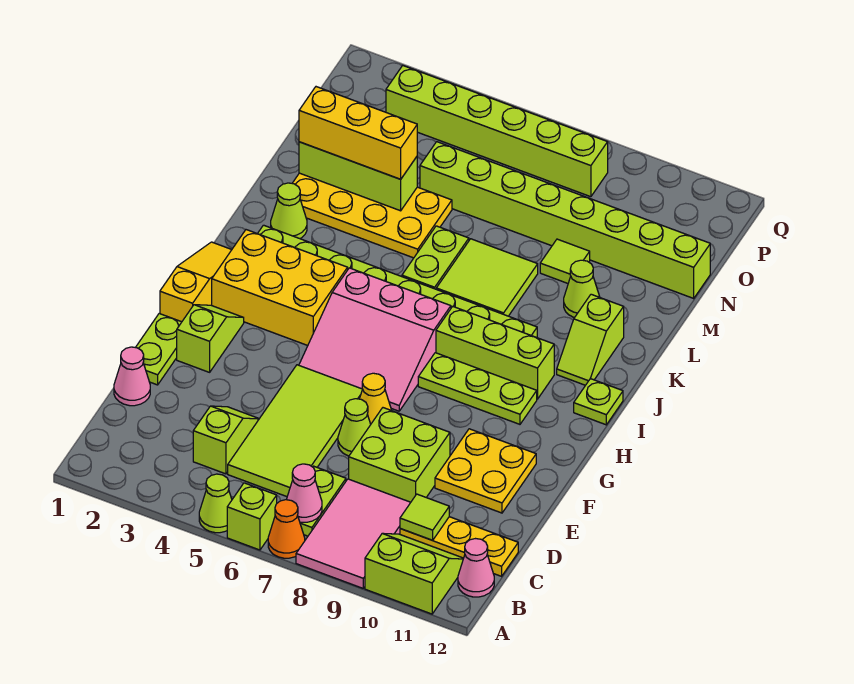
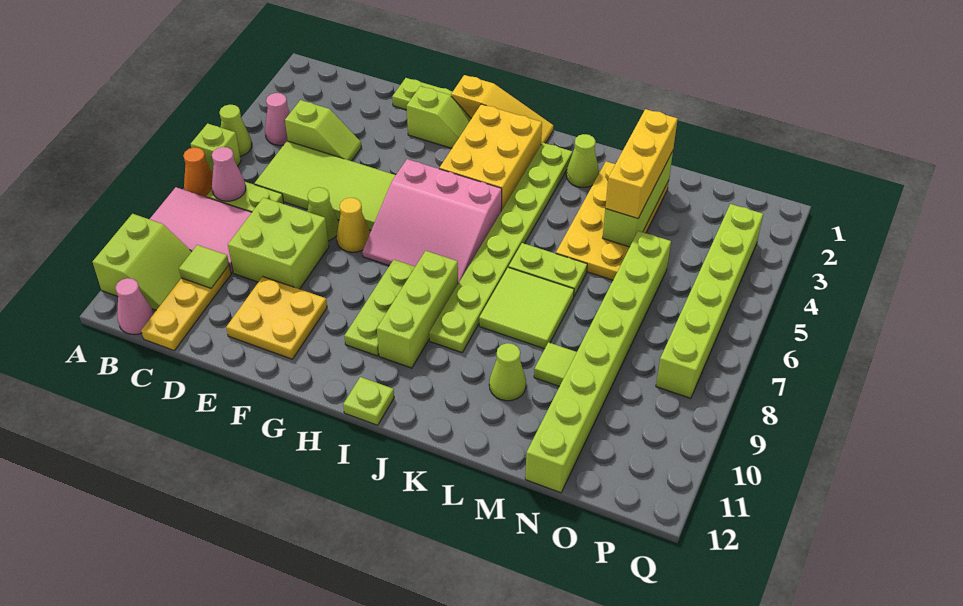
pink cone D1 level 1 -> pink cone B4 level 1
pink slope G5:I7 level 1 top I -> pink slope G5:I7 level 1 top 5
lime slope J11:K11 level 1 top K -> none

